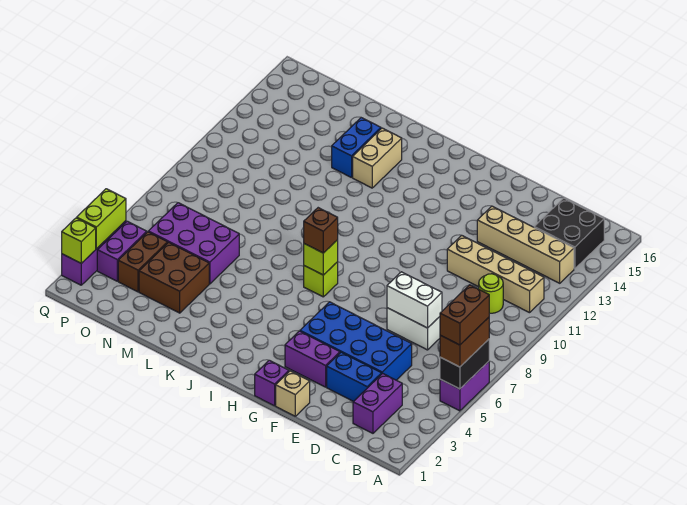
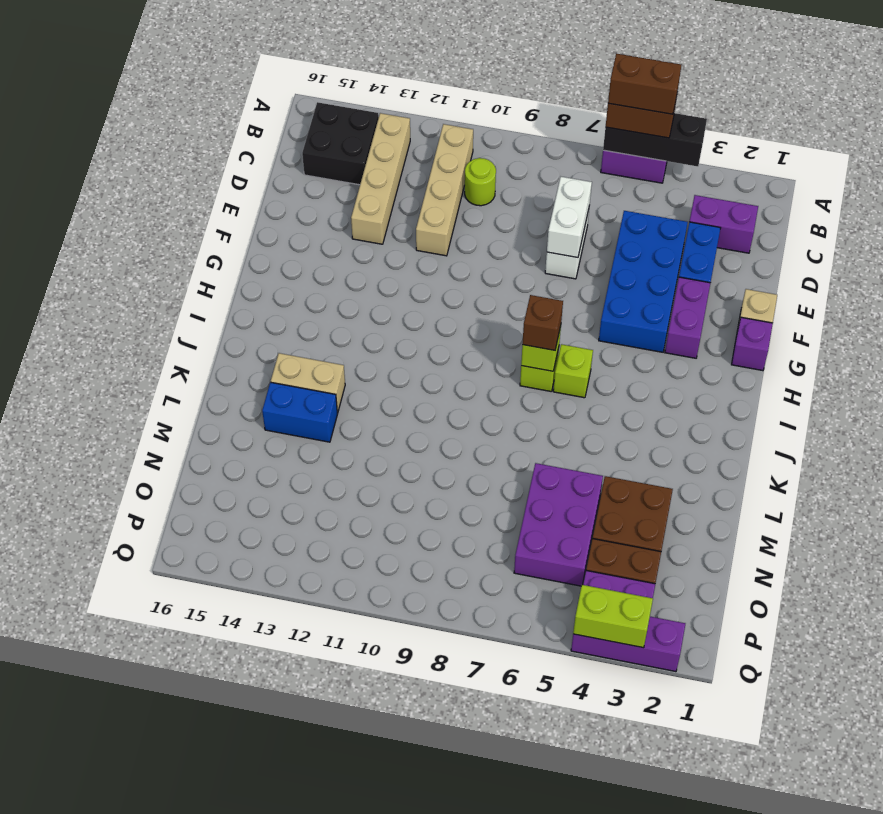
black brick A5:A6 level 2 -> black brick A4:A6 level 2
lime brick Q2 level 2 -> lime brick I6 level 1

